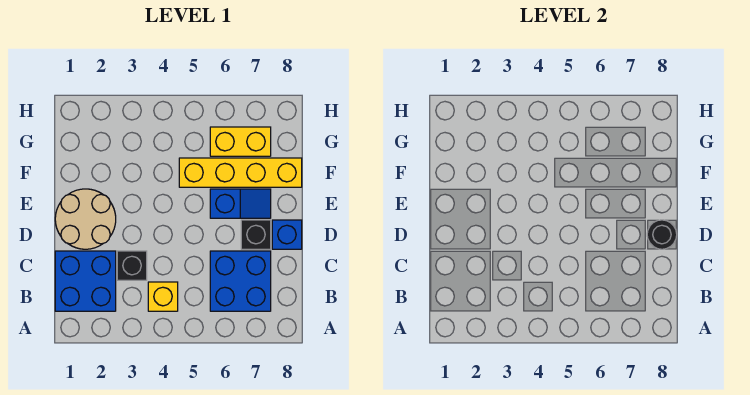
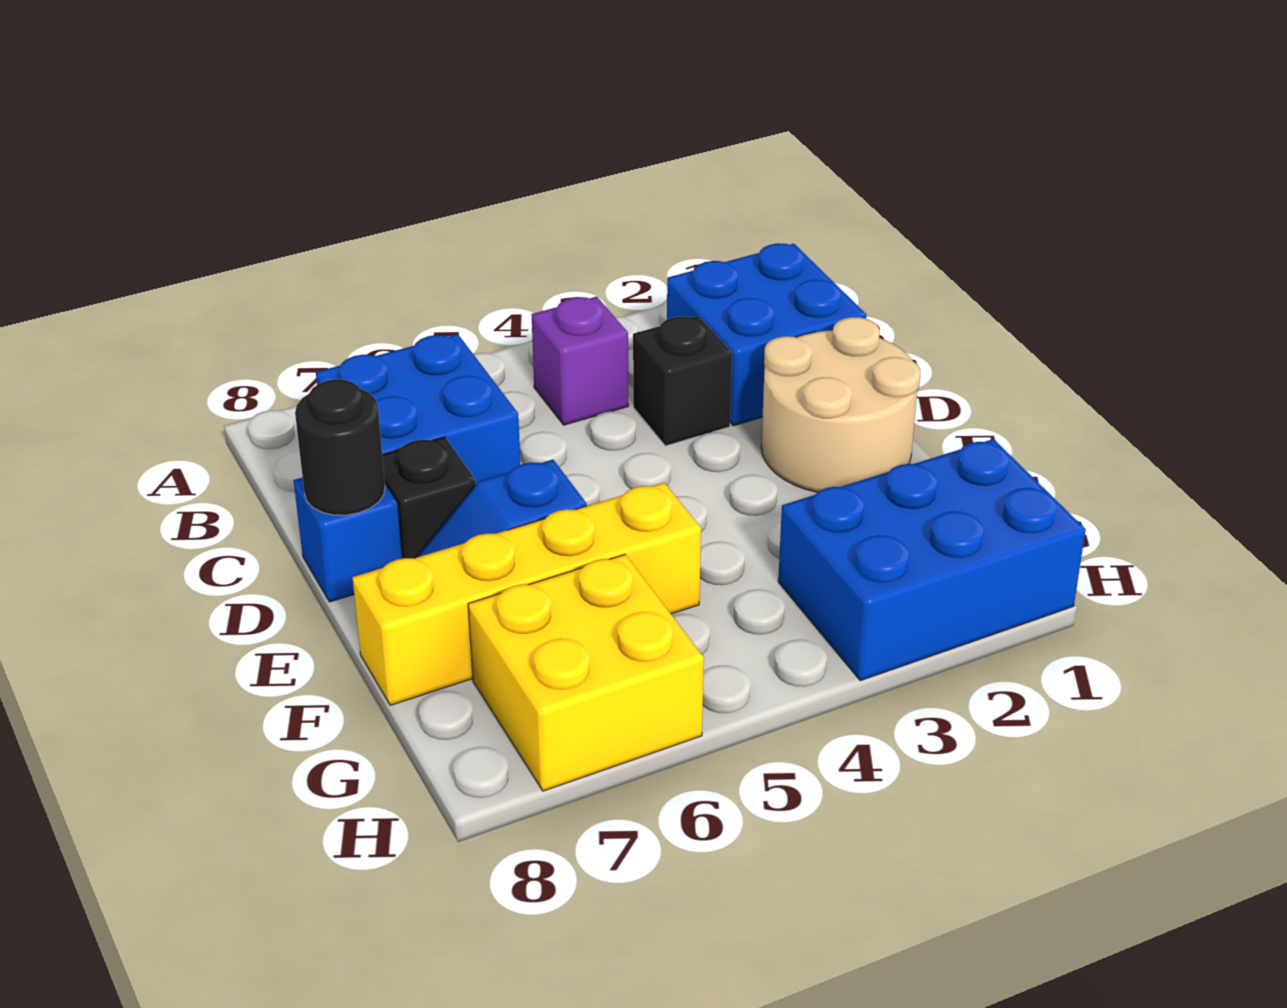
yellow brick B4 level 1 -> purple brick B4 level 1
none -> blue brick G1:H3 level 1
yellow brick G6:G7 level 1 -> yellow brick G6:H7 level 1

